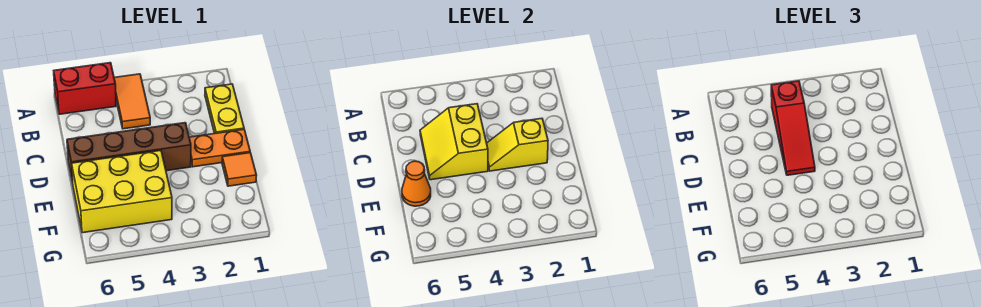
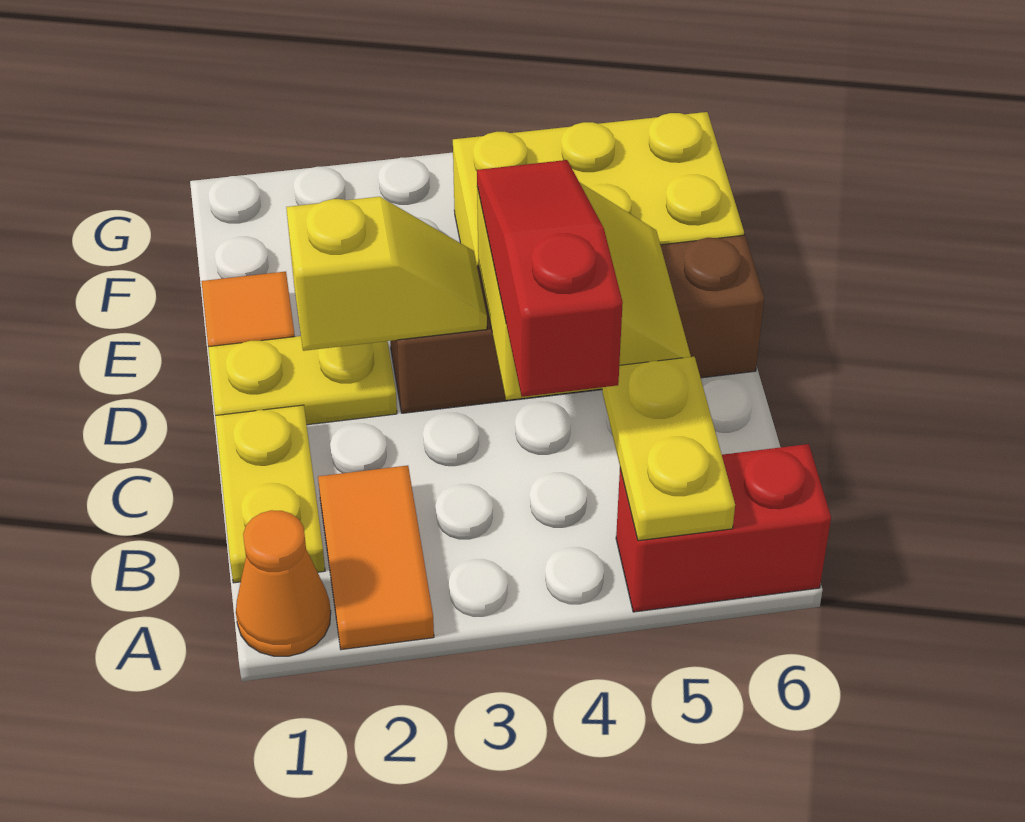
orange tile A4:B4 level 1 -> orange tile A2:B2 level 1
none -> yellow plate A5:B5 level 2
orange plate D1:D2 level 1 -> yellow plate D1:D2 level 1
orange cone E6 level 2 -> orange cone A1 level 1

